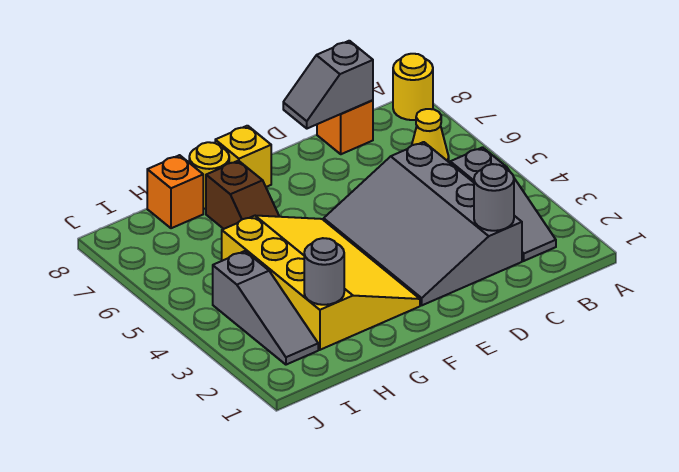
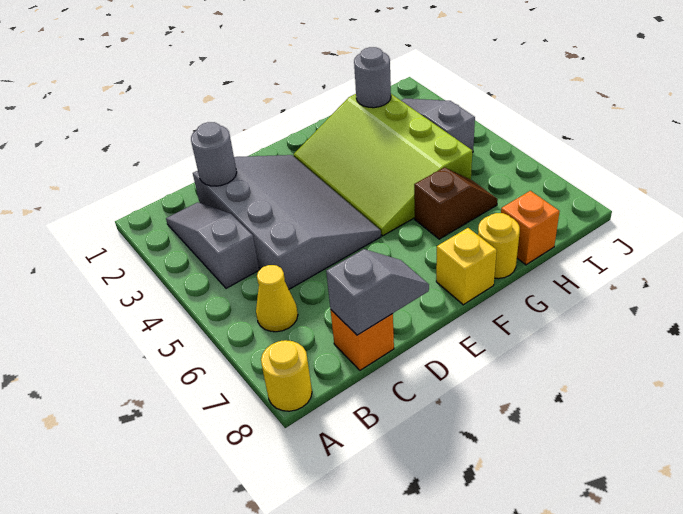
yellow slope F2:H5 level 1 top H -> lime slope F2:H5 level 1 top H
brown slope G6:G7 level 1 top 7 -> brown slope G6:H6 level 1 top G

